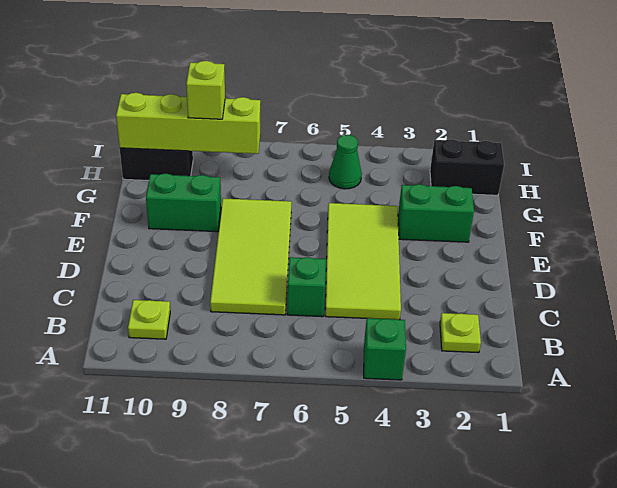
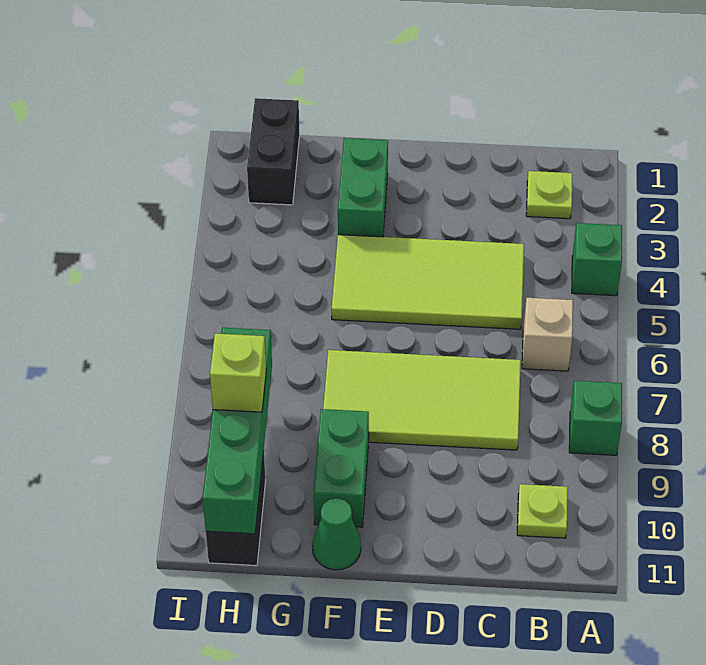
none -> tan brick B6 level 1
green brick C6 level 1 -> green brick A8 level 1
green cone H5 level 1 -> green cone F11 level 1
lime brick H8:H11 level 2 -> green brick H8:H11 level 2

